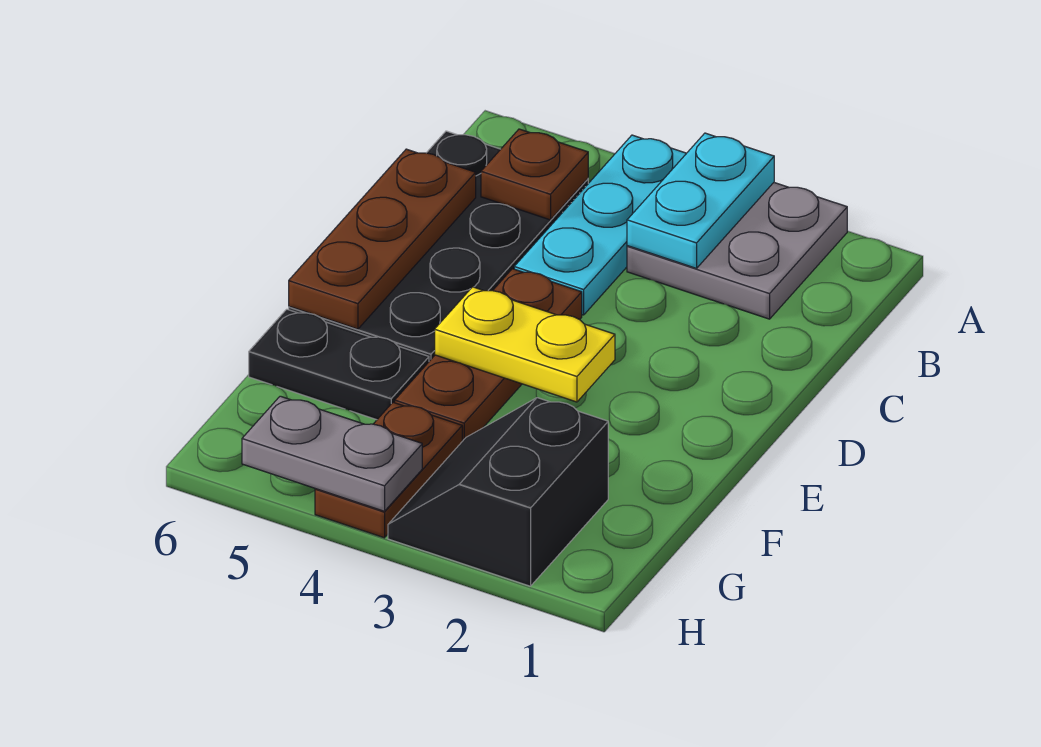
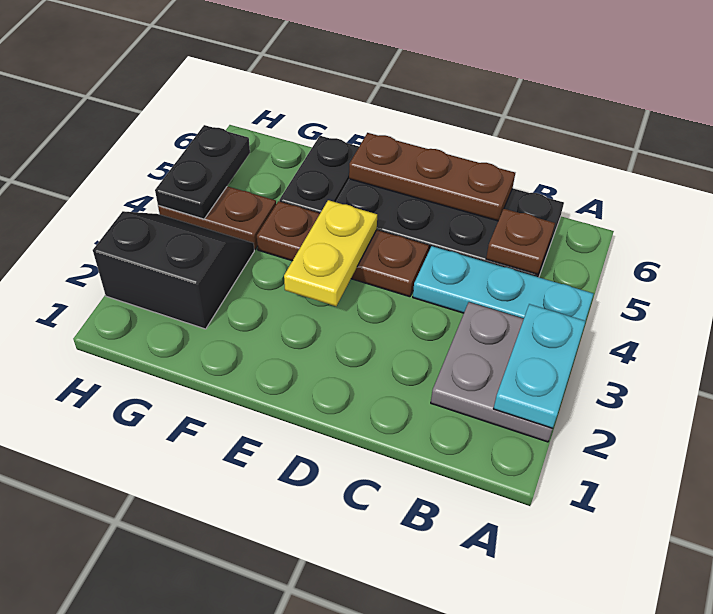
cyan plate A3:B3 level 2 -> cyan plate A2:A3 level 2
grey plate H4:H5 level 2 -> black plate H4:H5 level 2

